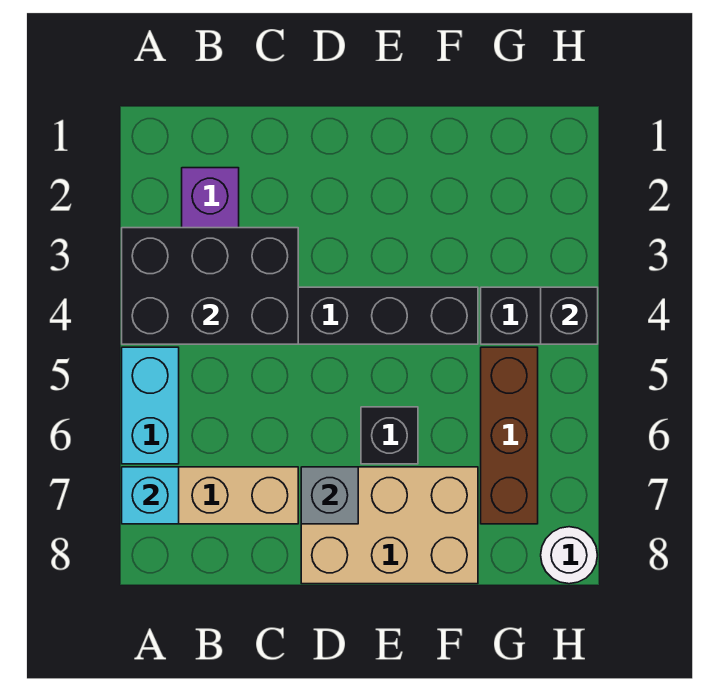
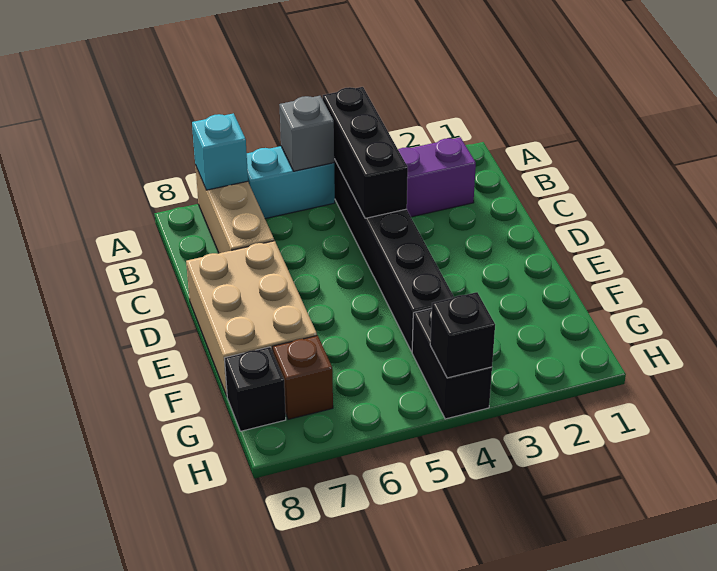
black brick A3:C4 level 2 -> black brick A4:C4 level 2
grey brick D7 level 2 -> grey brick A5 level 2
black brick E6 level 1 -> black brick G8 level 1
brown brick G5:G7 level 1 -> brown brick G7 level 1
white round brick H8 level 1 -> none

